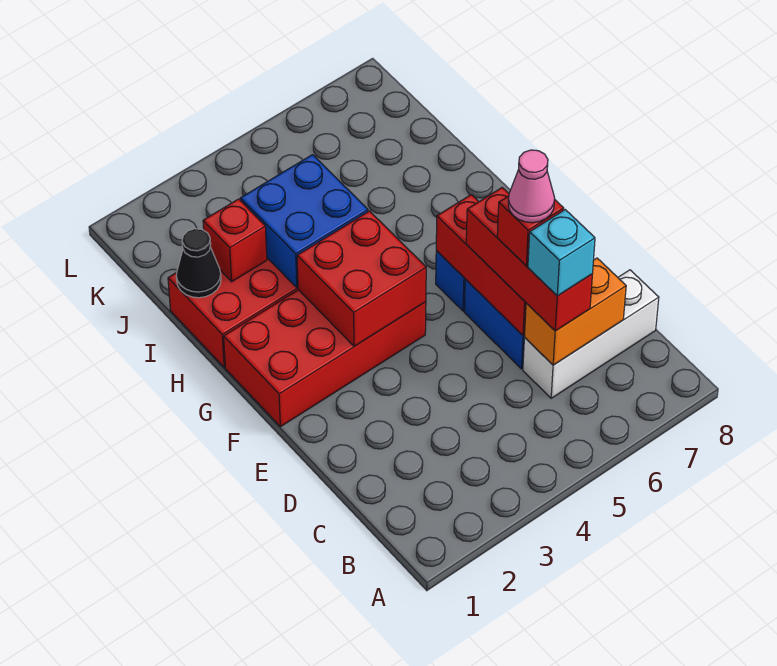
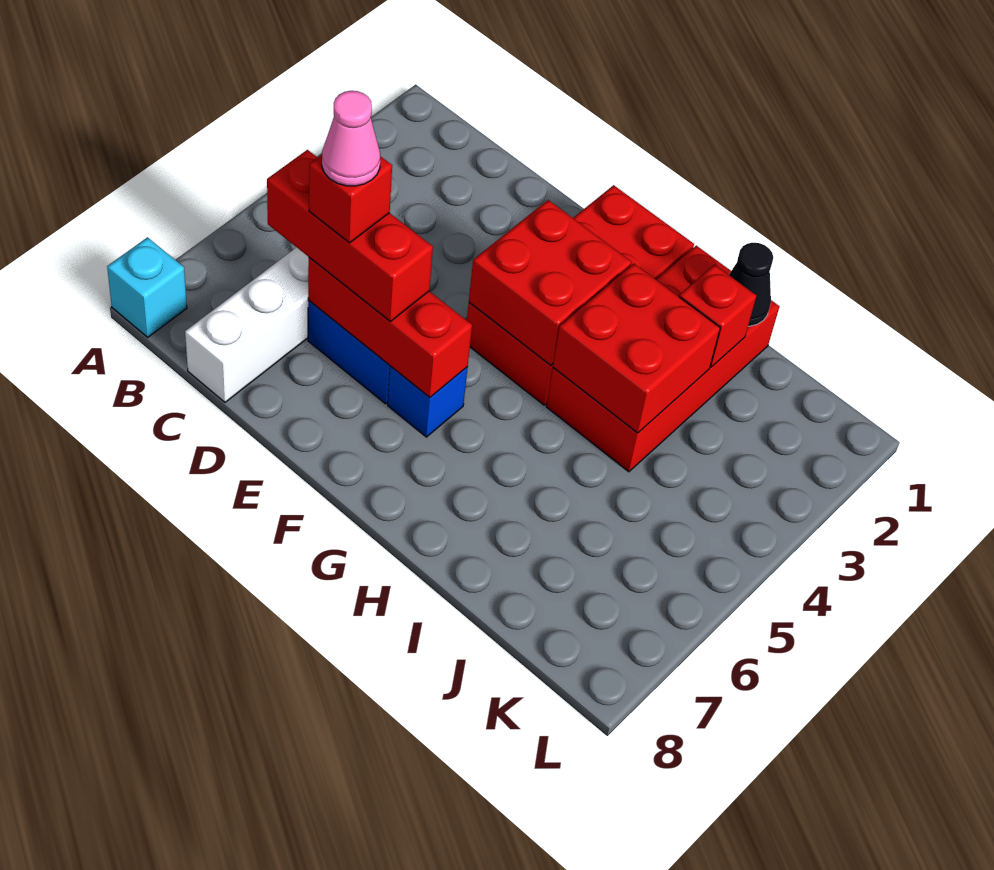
orange brick C6:C7 level 2 -> none
cyan brick C6 level 4 -> cyan brick A8 level 1
blue brick H3:I4 level 2 -> red brick H3:I4 level 2

